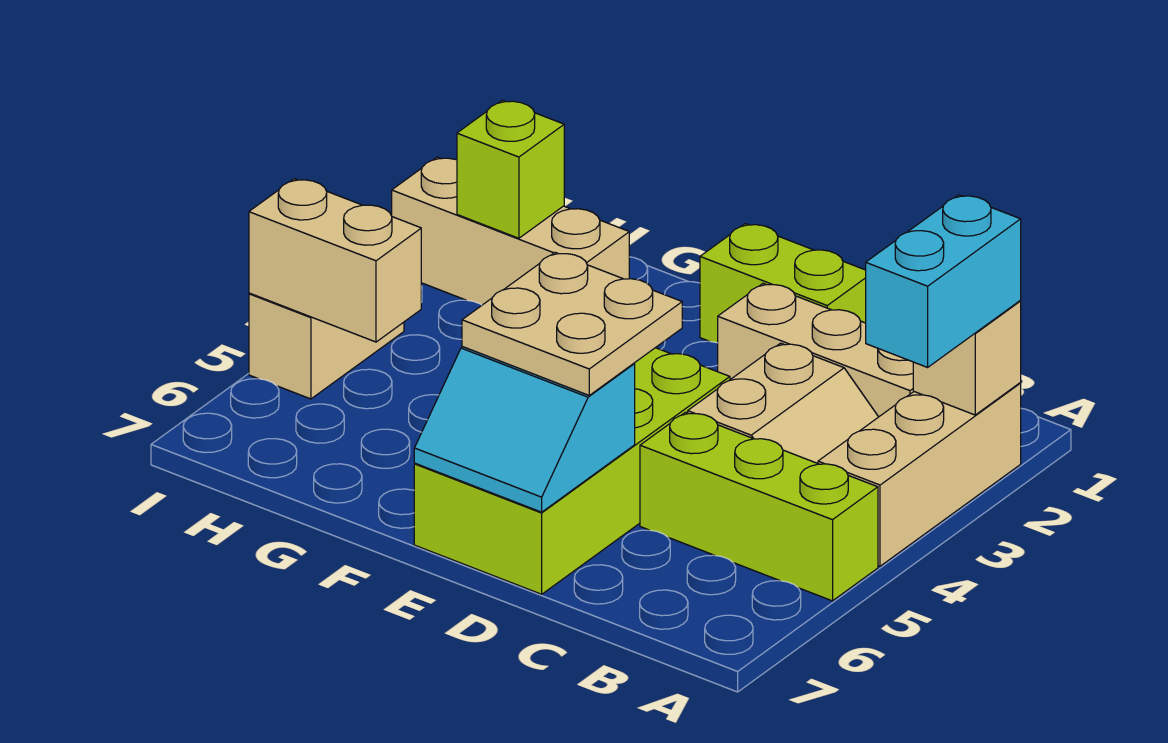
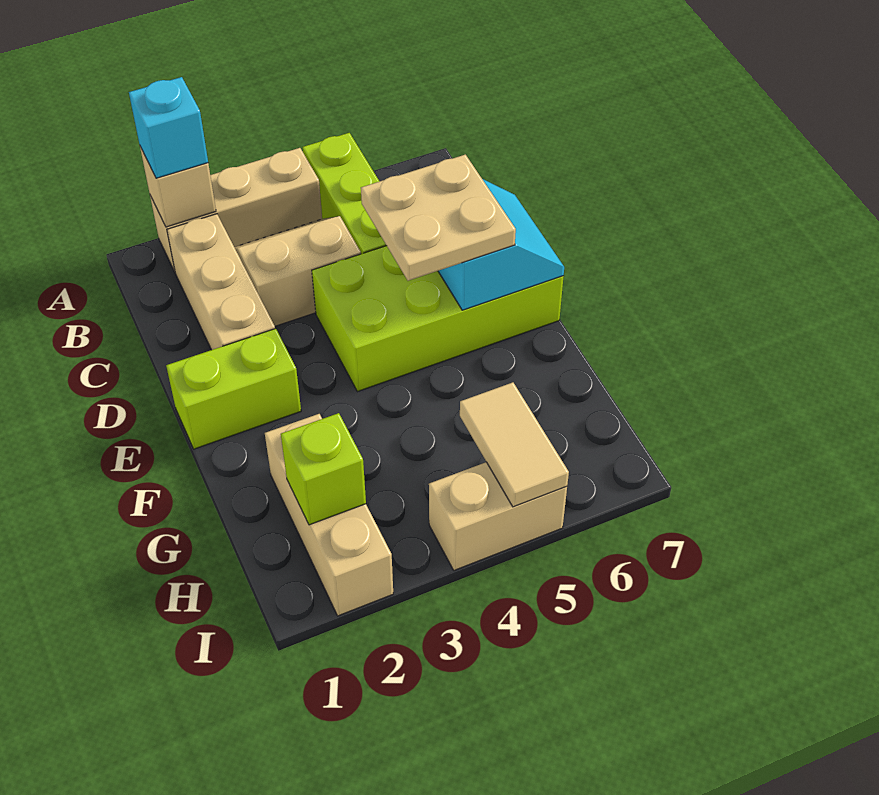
cyan brick A2:A3 level 3 -> cyan brick A2 level 3
lime brick D1:E1 level 1 -> lime brick E1:E2 level 1
tan brick H5:I5 level 2 -> tan tile H5:I5 level 2

